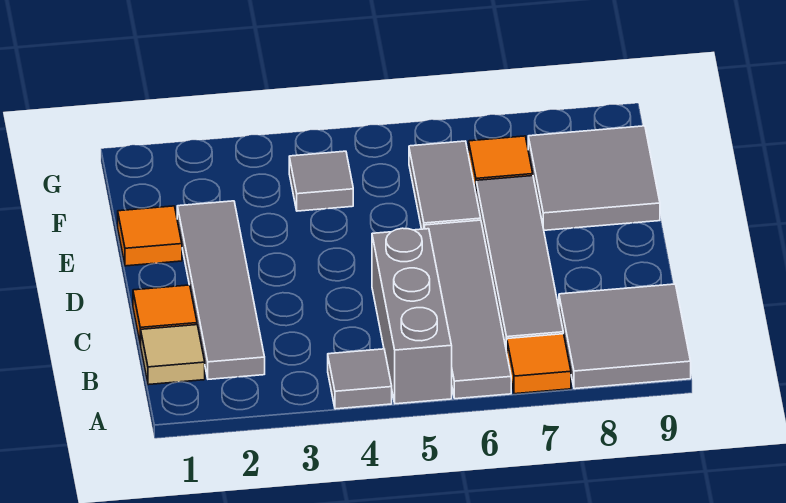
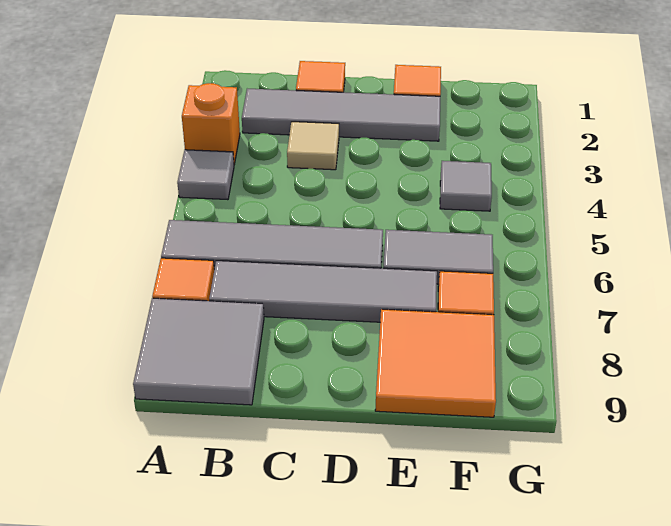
none -> orange brick A3 level 1
grey brick A5:C5 level 1 -> none
tan tile B1 level 1 -> tan tile C3 level 1
grey tile E8:F9 level 1 -> orange tile E8:F9 level 1

